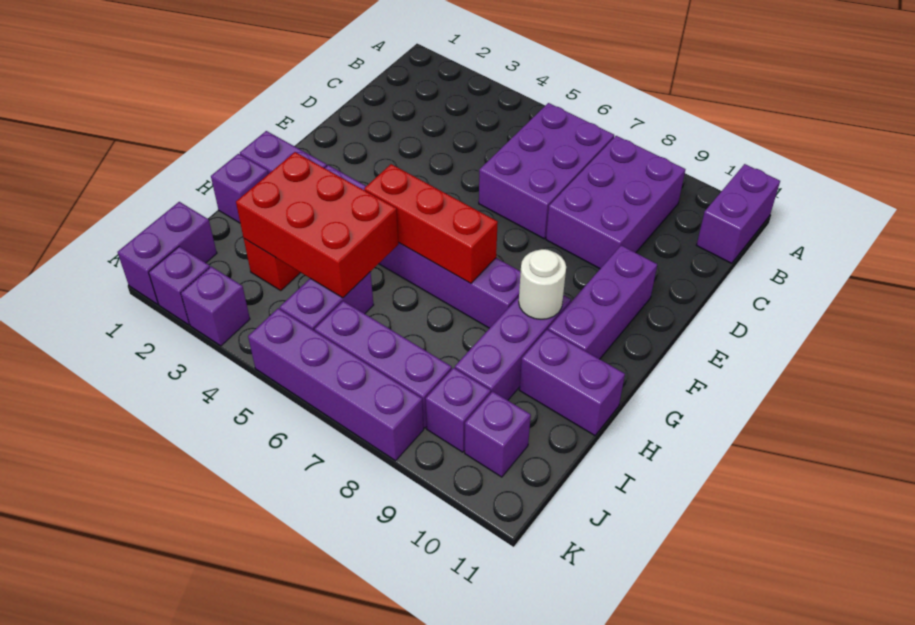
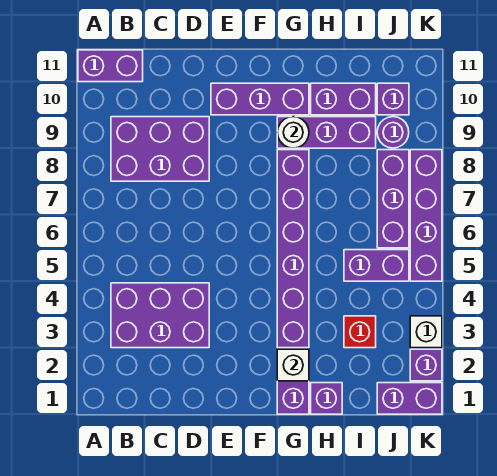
purple brick B6:D7 level 1 -> purple brick B3:D4 level 1
none -> white brick G2 level 2
red brick G5:G7 level 2 -> none
red brick H3:I5 level 2 -> none
purple brick H10:H11 level 1 -> purple brick H10:I10 level 1
purple brick J9 level 1 -> purple round brick J9 level 1
purple brick K3 level 1 -> white brick K3 level 1

